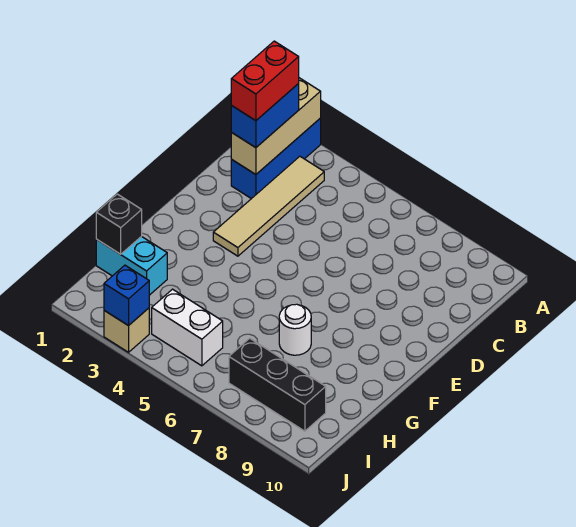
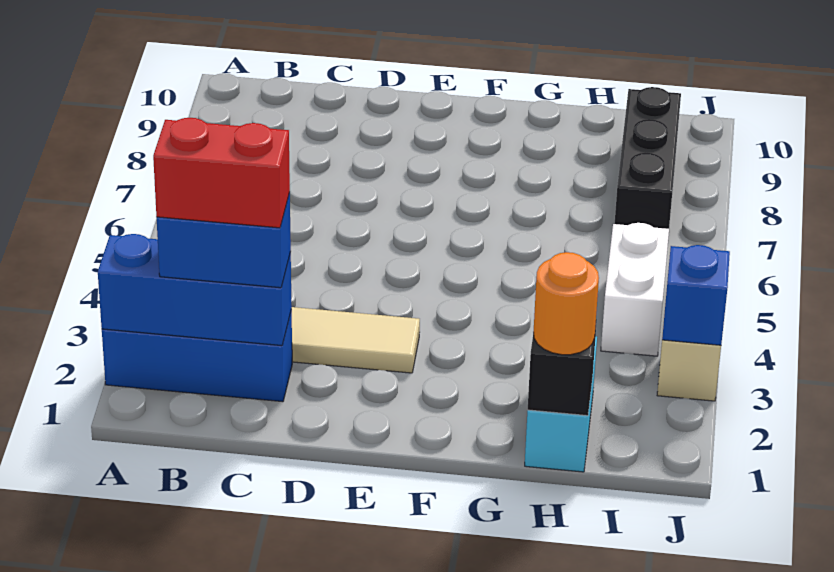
tan brick A2:C2 level 2 -> blue brick A2:C2 level 2
white round brick G7 level 1 -> none
none -> orange round brick H1 level 3

